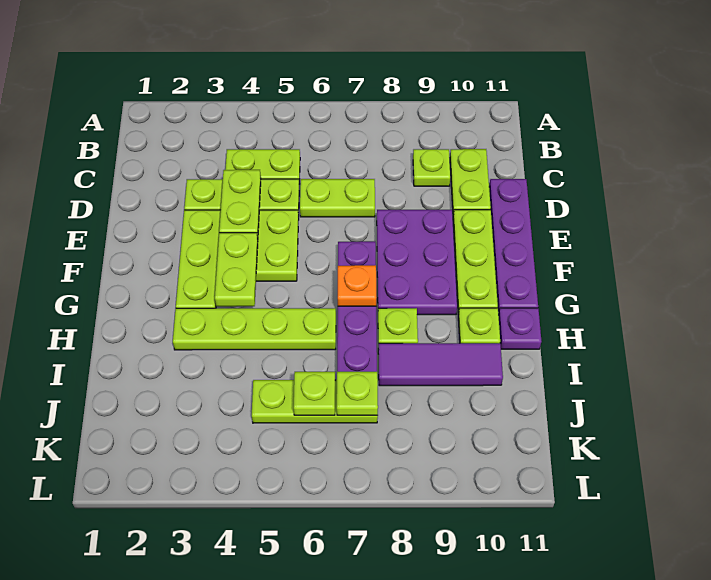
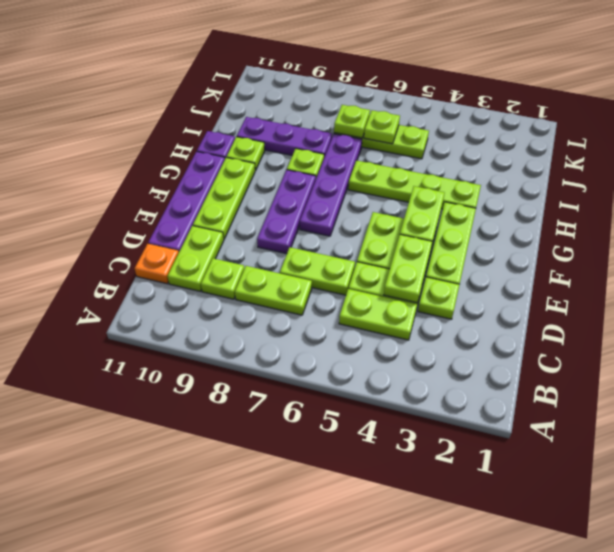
none -> lime plate C7:C8 level 1
purple plate E8:G9 level 1 -> purple plate E8:G8 level 1
orange plate G7 level 2 -> orange plate C11 level 1
purple tile I8:I10 level 1 -> purple plate I8:I10 level 1

